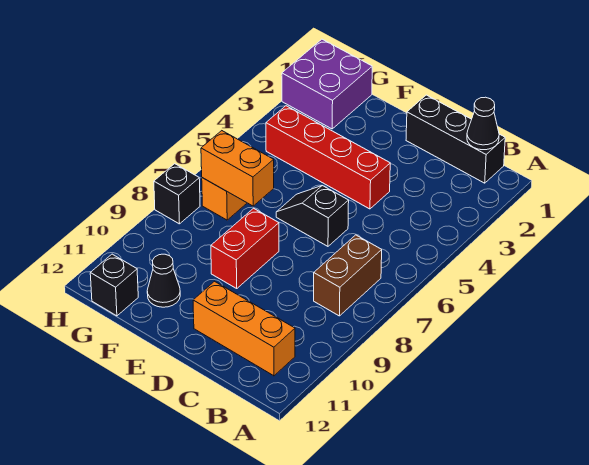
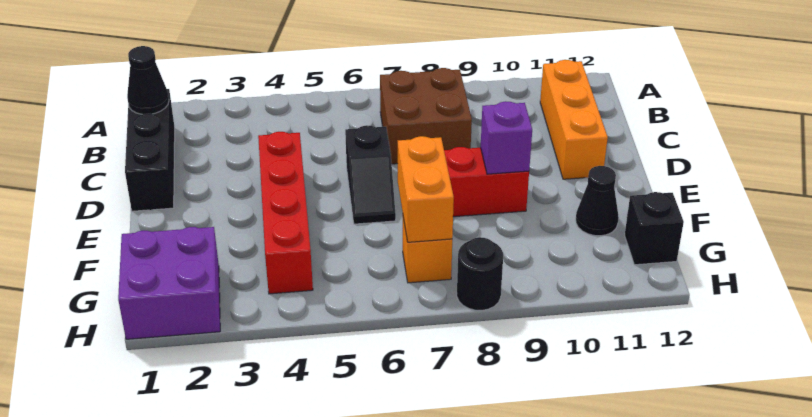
brown brick B7:B8 level 1 -> brown brick B7:C8 level 1
none -> purple brick E9 level 2
black brick H8 level 1 -> black round brick H8 level 1

